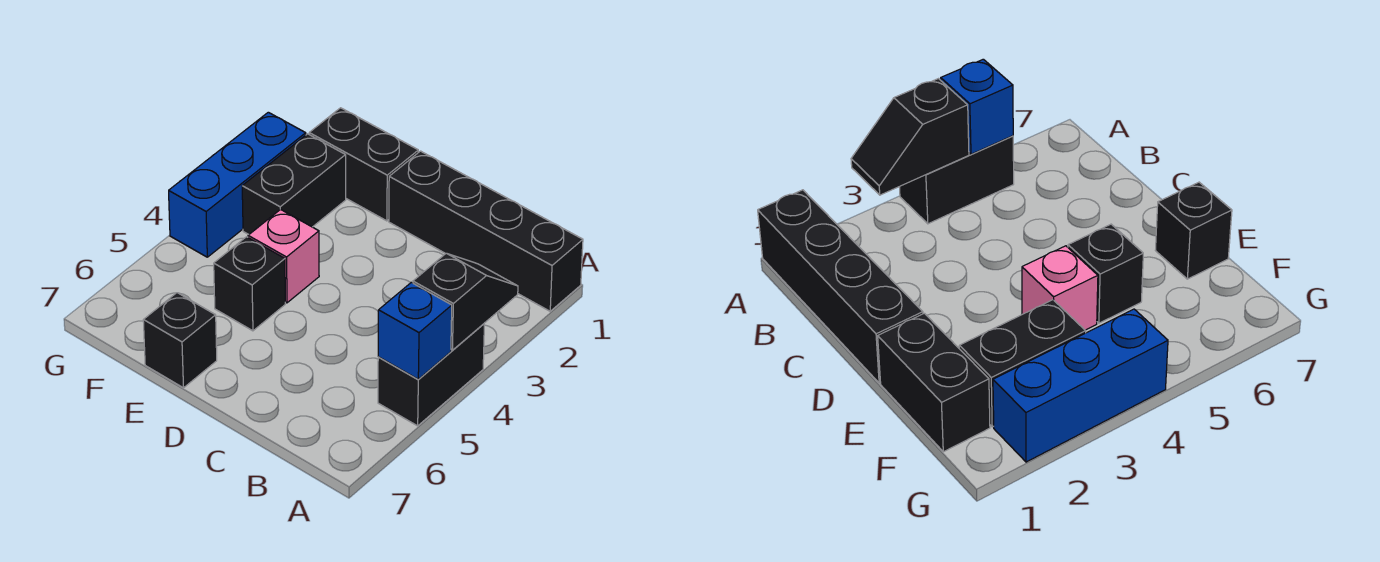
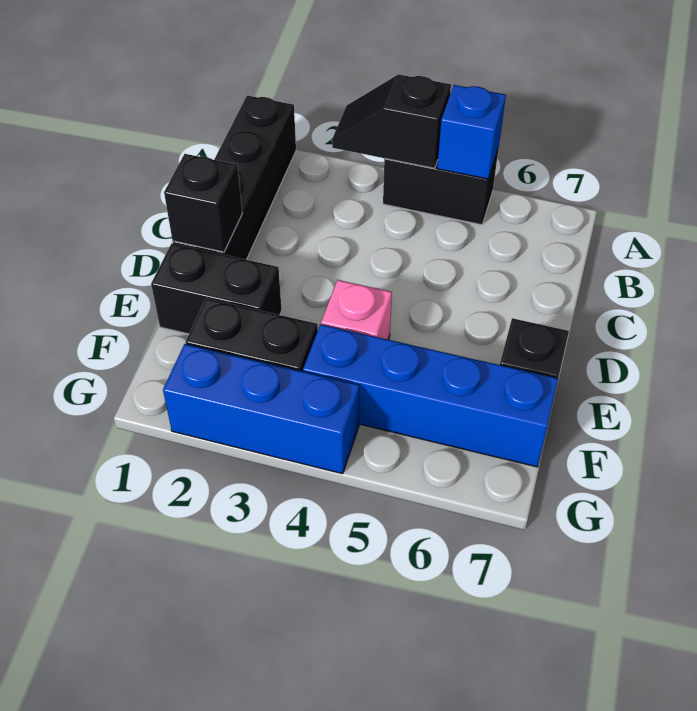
black brick E1:F1 level 1 -> black brick E1:E2 level 1
black brick E5 level 1 -> black brick D1 level 2
none -> blue brick F4:F7 level 1

